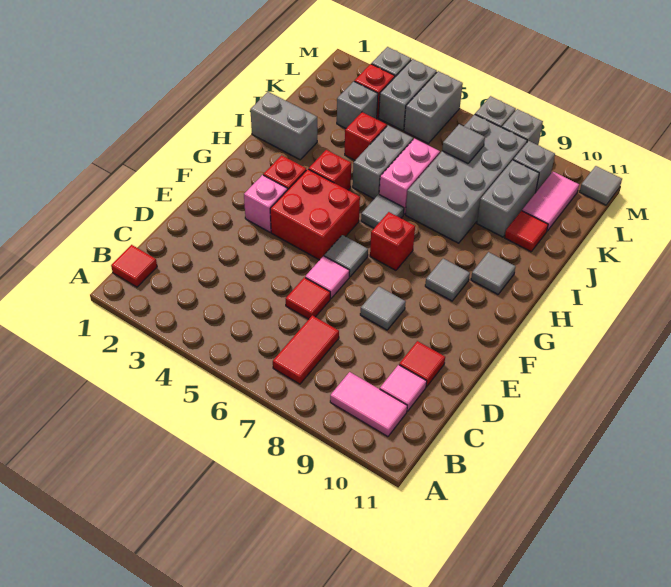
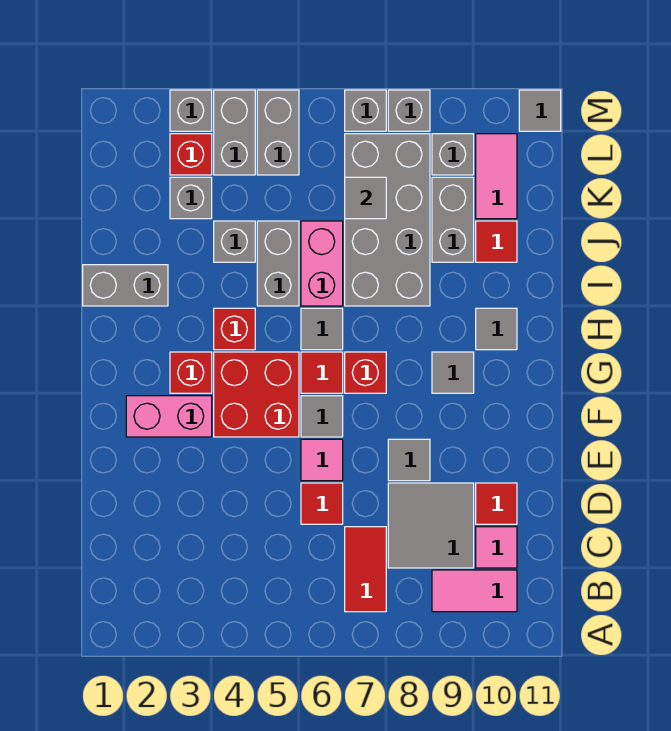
red tile B1 level 1 -> red tile G6 level 1
none -> grey tile C8:D9 level 1
pink brick F3 level 1 -> pink brick F2:F3 level 1
red brick J4 level 1 -> grey brick J4 level 1

